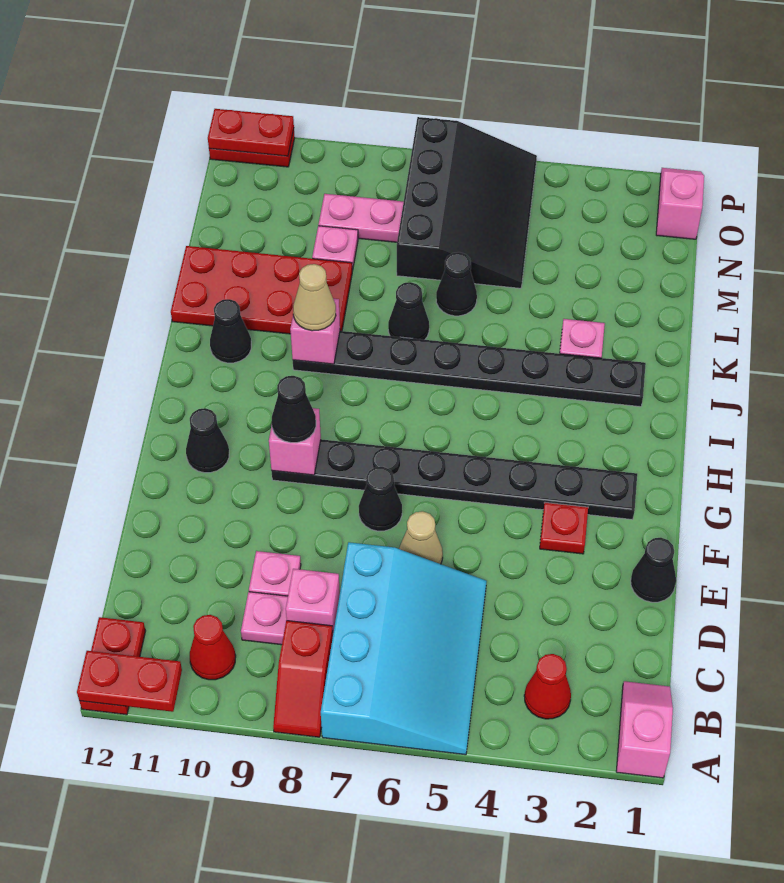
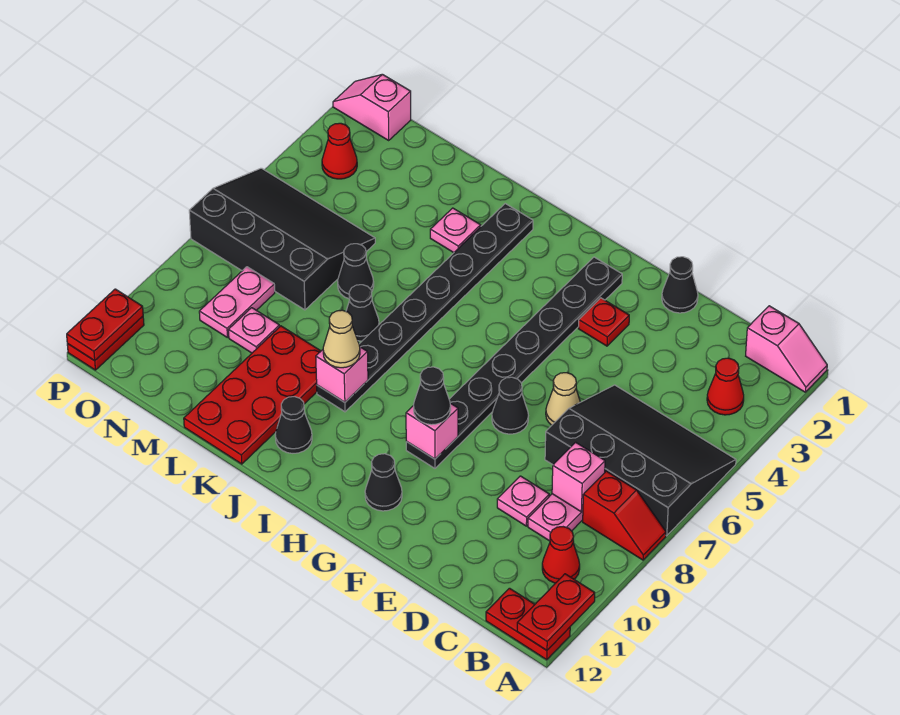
pink slope A1:B1 level 1 top A -> pink slope A1:B1 level 1 top B
cyan slope A5:D7 level 1 top 7 -> black slope A5:D7 level 1 top 7
none -> red cone O3 level 1

